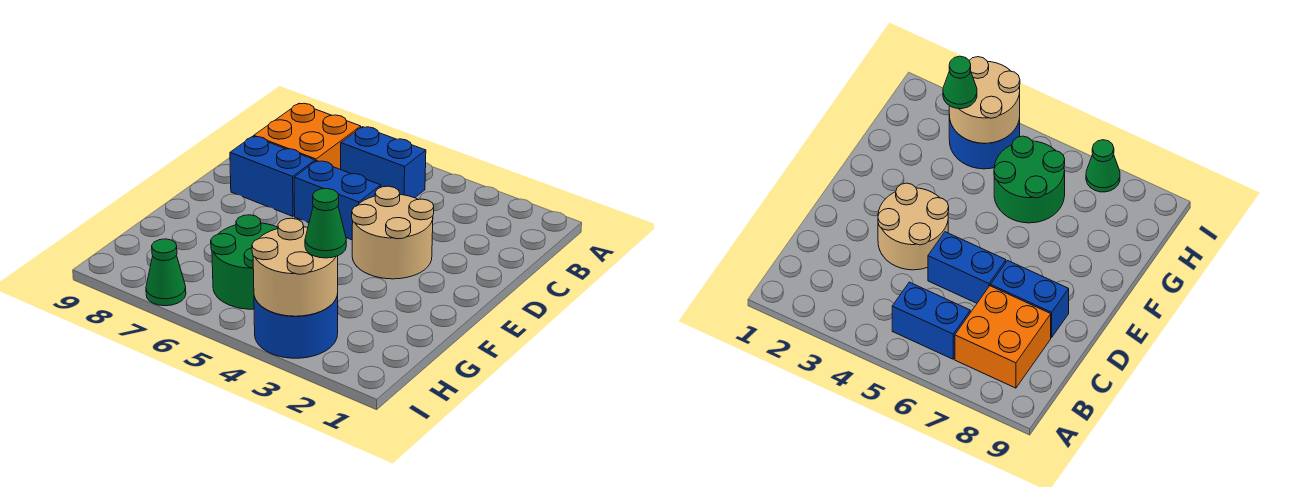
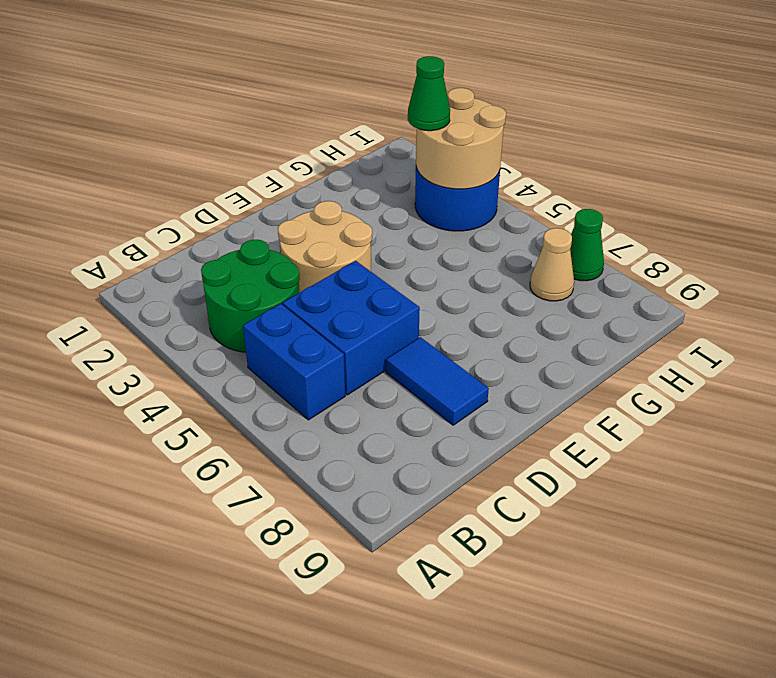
orange brick B7:C8 level 1 -> none
blue brick D5:D6 level 1 -> blue brick C5:D6 level 1
blue brick D7:D8 level 1 -> blue tile D7:D8 level 1
green round brick G5:H6 level 1 -> green round brick B3:C4 level 1
none -> tan cone H7 level 1

